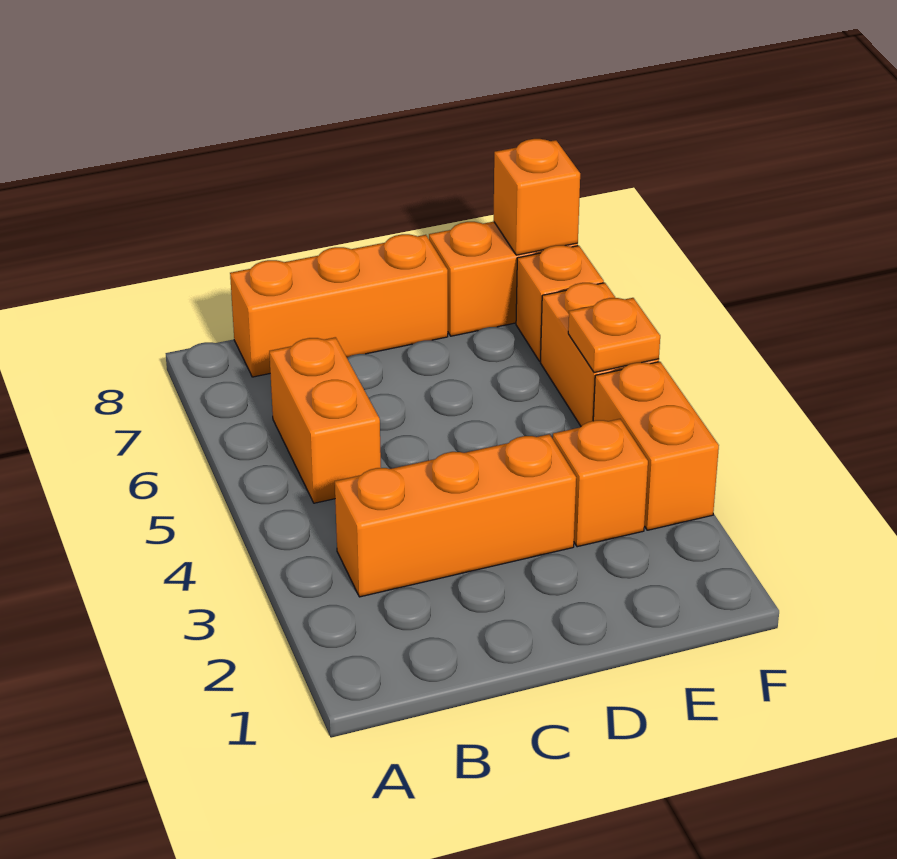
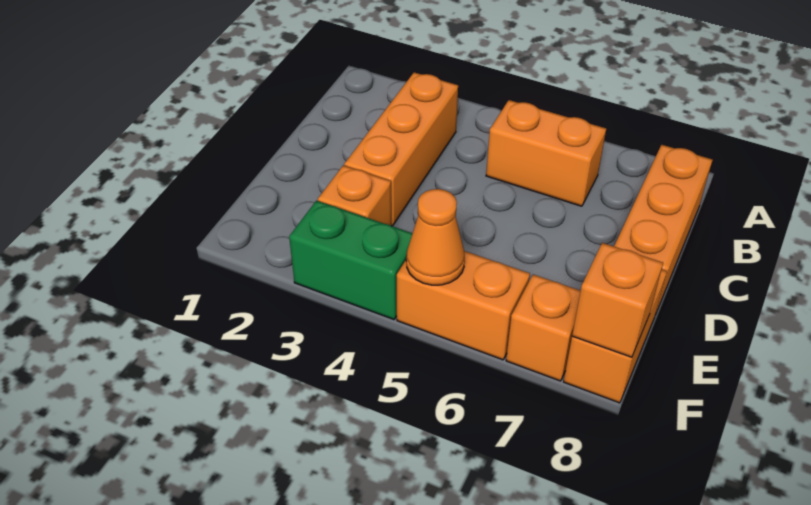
orange brick F3:F4 level 1 -> green brick F3:F4 level 1
orange plate F5 level 2 -> orange cone F5 level 2

